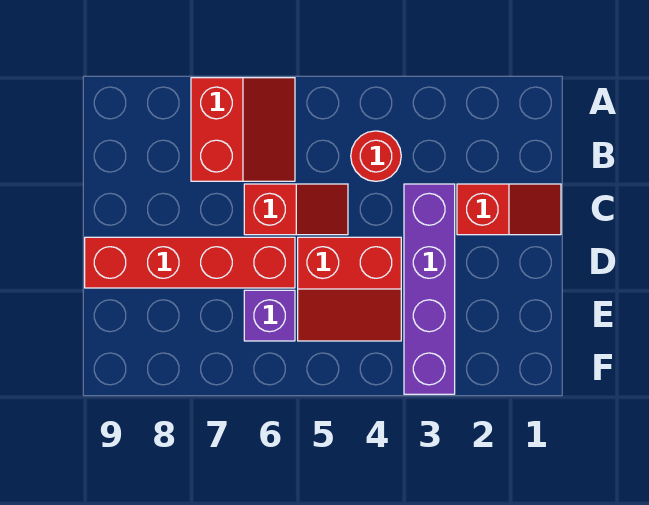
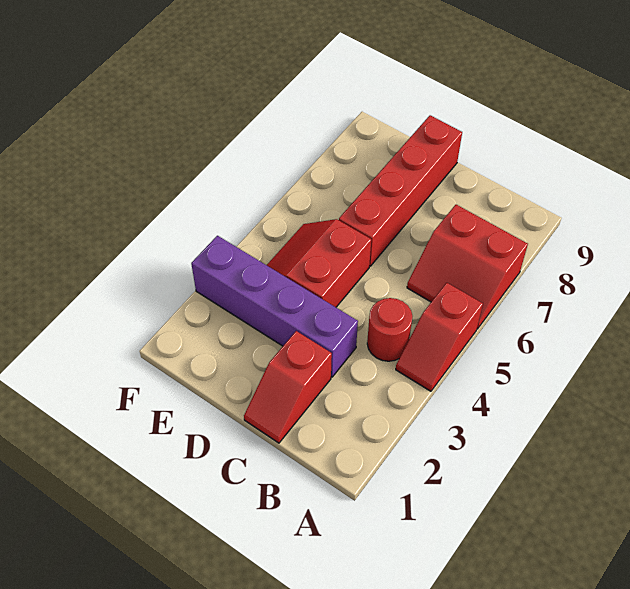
red slope C5:C6 level 1 top 6 -> red slope A4:A5 level 1 top 5
purple brick E6 level 1 -> none

